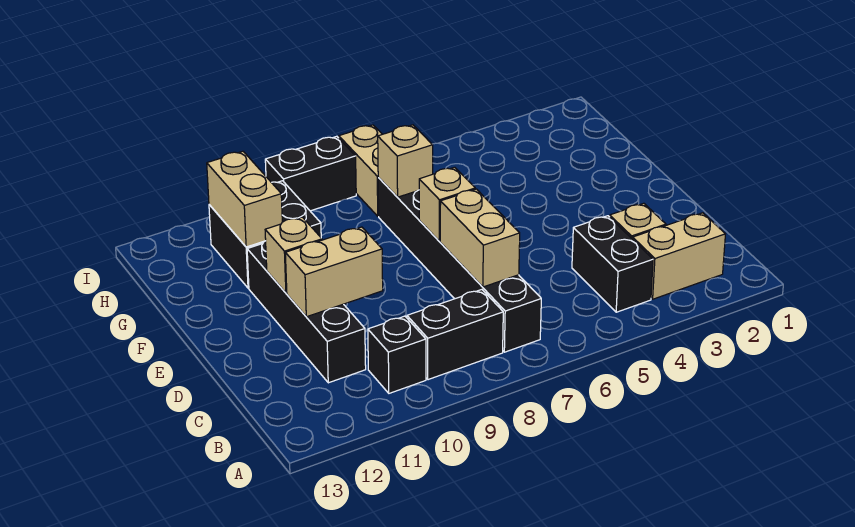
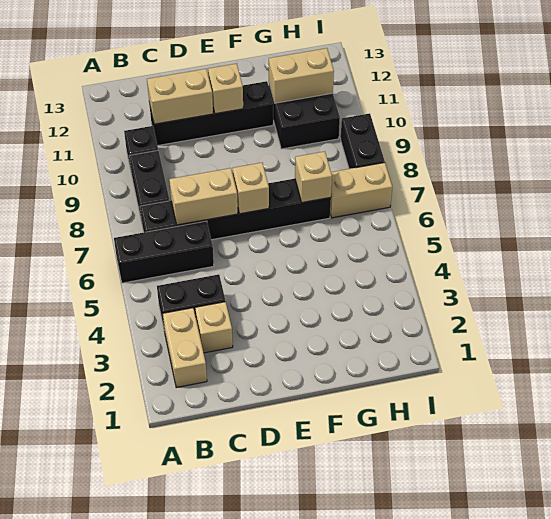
none -> black brick A6:C6 level 1
tan brick D10:D11 level 2 -> tan brick C11:D11 level 2

